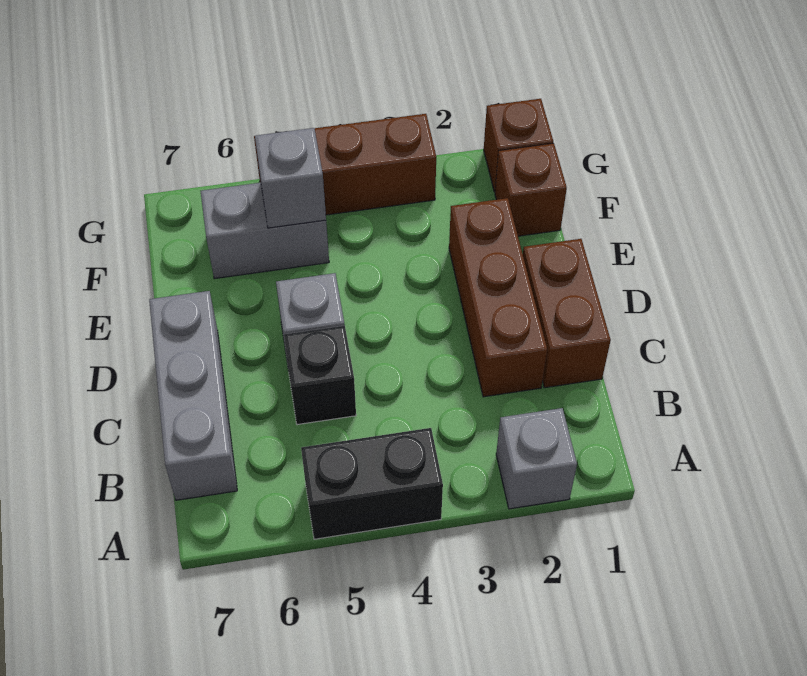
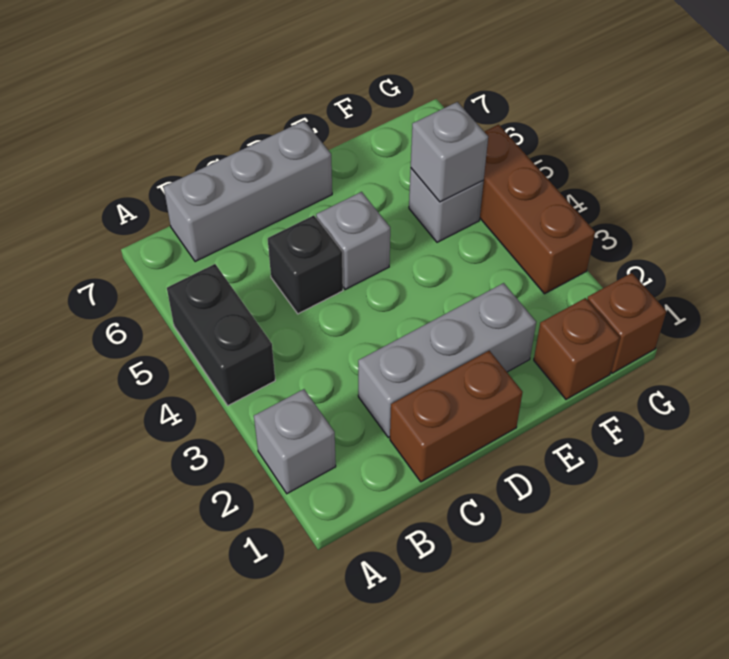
brown brick C2:E2 level 1 -> grey brick C2:E2 level 1
grey brick F5:F6 level 1 -> grey brick F5 level 1

